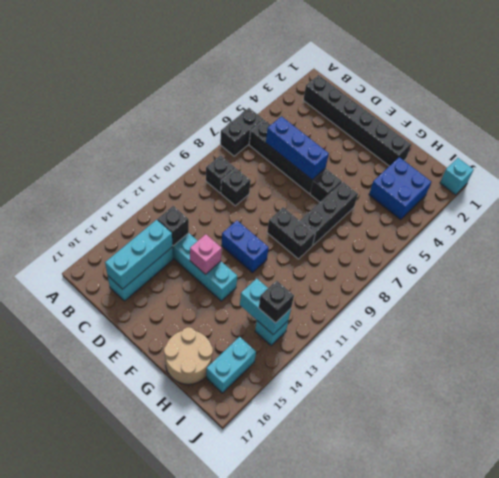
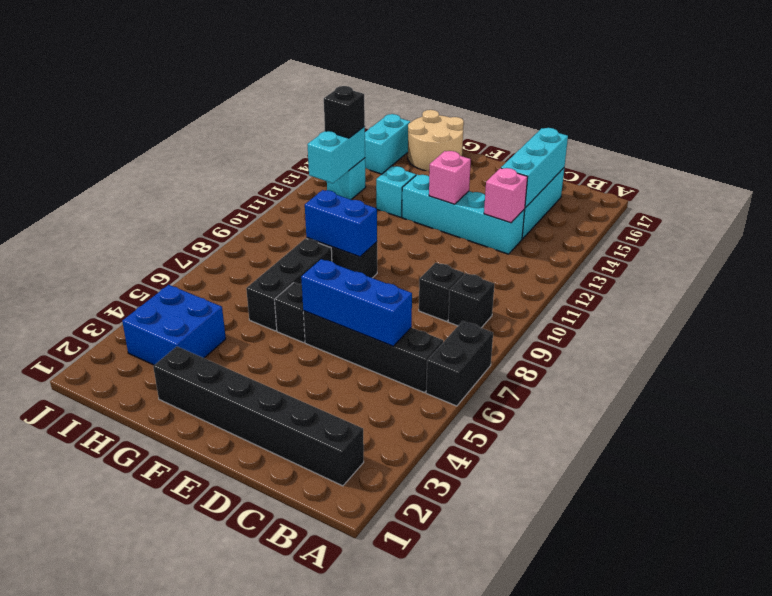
black brick C13 level 2 -> pink brick C13 level 2
blue brick E11:F11 level 1 -> blue brick F9:G9 level 2
cyan brick H13:I13 level 2 -> cyan brick I12:I13 level 2
cyan brick J1 level 1 -> cyan brick G13 level 1

